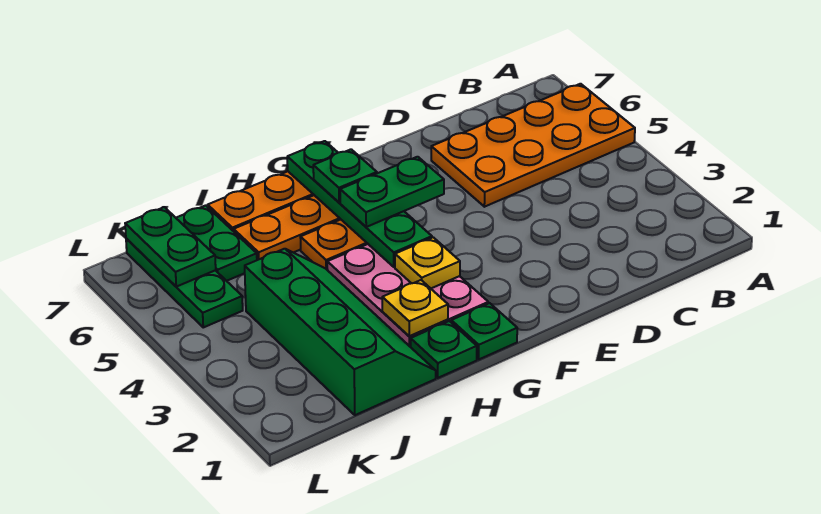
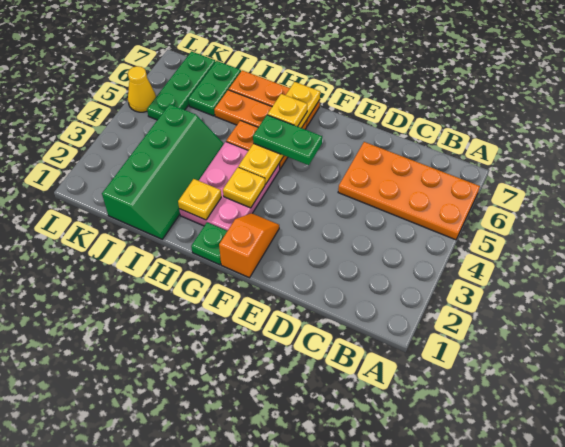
none -> orange slope F1:F2 level 1 top 1
green plate G4:G7 level 2 -> yellow plate G4:G7 level 2
green plate G6 level 3 -> yellow plate G6 level 3
green plate H1 level 1 -> none
green plate K6:K7 level 2 -> none
none -> yellow cone L5 level 1

